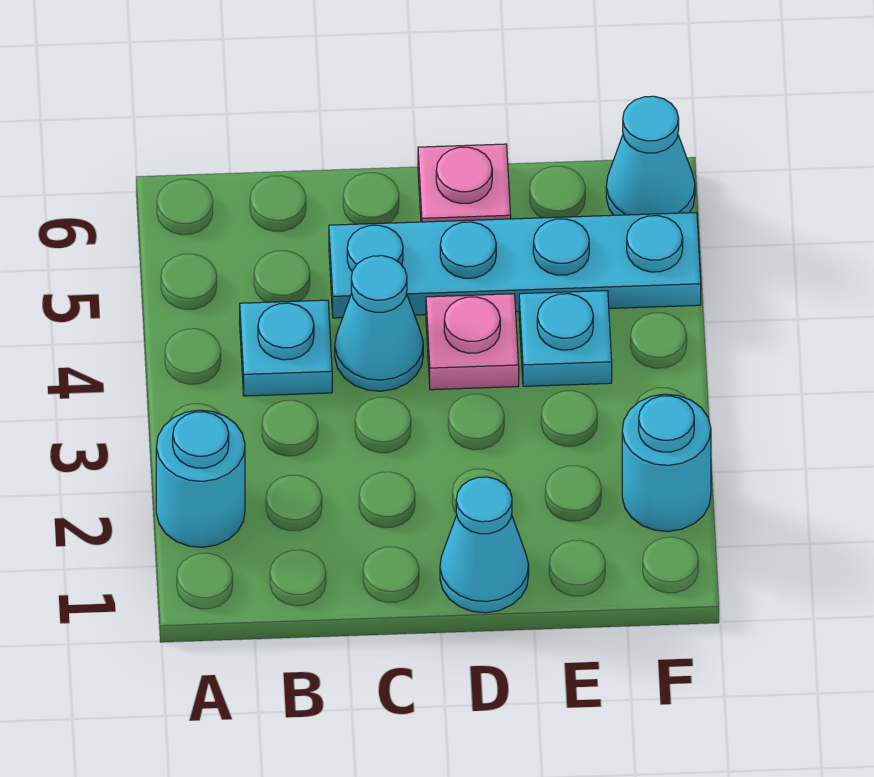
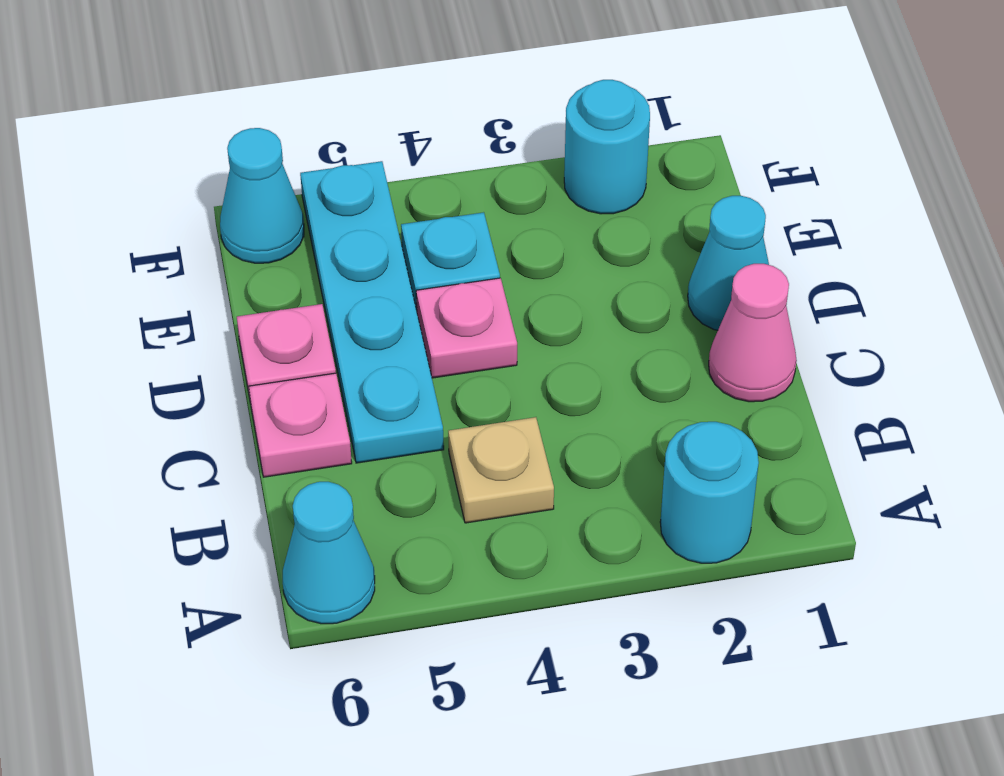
cyan plate B4 level 1 -> tan plate B4 level 1
none -> pink cone C1 level 1
cyan cone C4 level 1 -> cyan cone A6 level 1
none -> pink plate C6 level 1

